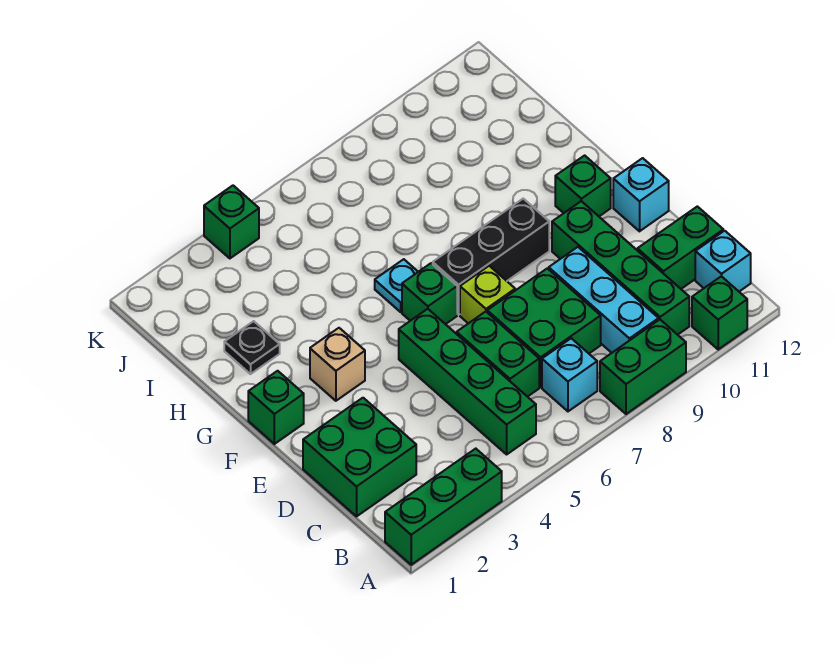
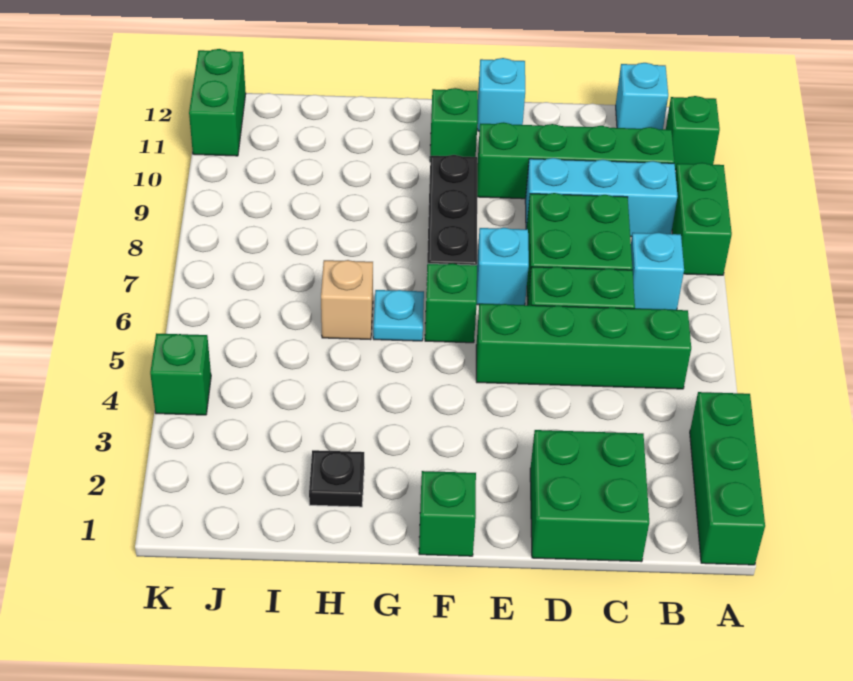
green brick C11:C12 level 1 -> green brick K11:K12 level 1
lime brick E7 level 1 -> cyan brick E7 level 1
tan brick F3 level 1 -> tan brick H6 level 1

